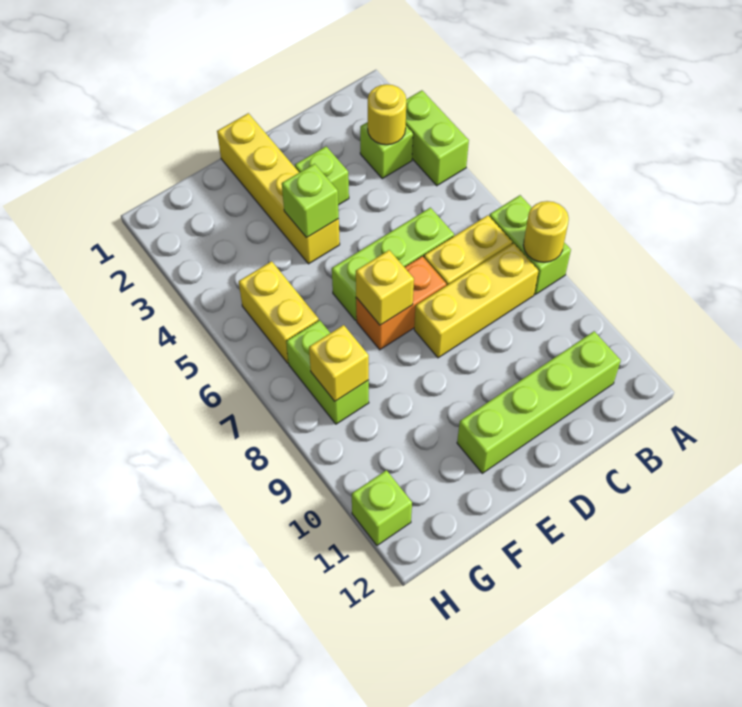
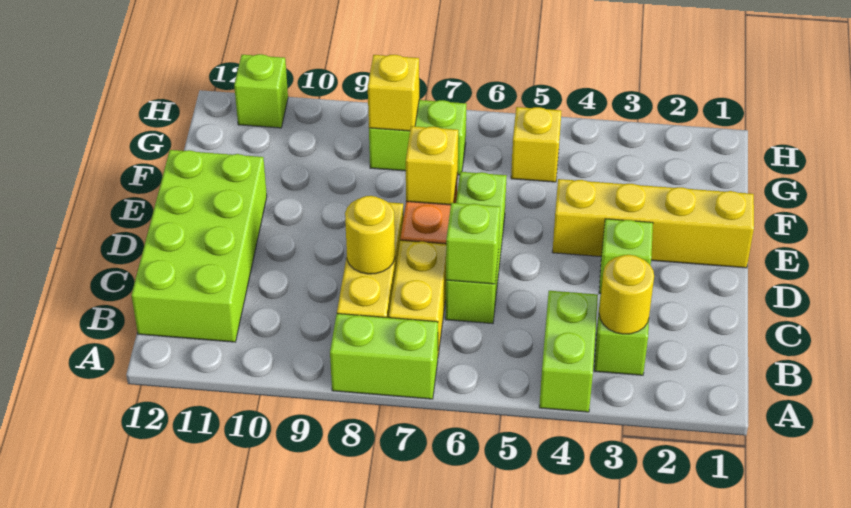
lime brick A3:A4 level 1 -> lime brick A4:B4 level 1
yellow round brick A8 level 2 -> yellow round brick C8 level 2
lime brick B11:E11 level 1 -> lime brick B11:E12 level 1
lime brick E4 level 2 -> lime brick C6 level 2
yellow brick G5:G6 level 1 -> yellow brick G5 level 1

